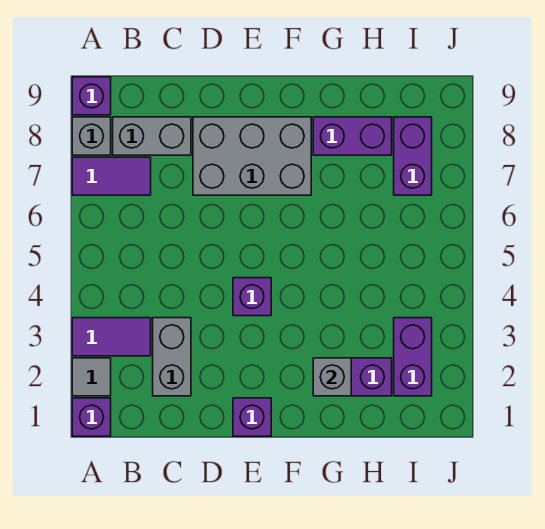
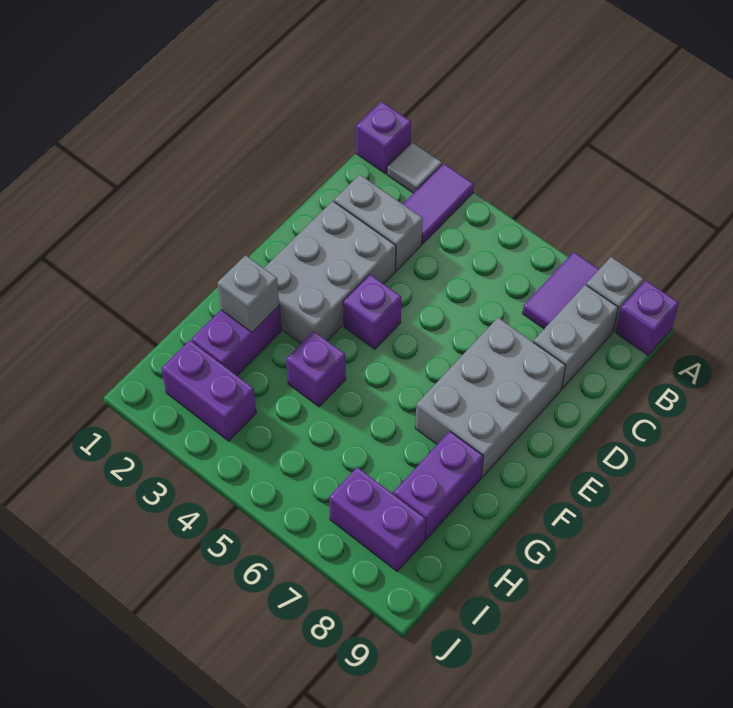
none -> grey brick D2:F3 level 1
purple brick E1 level 1 -> purple brick G4 level 1

